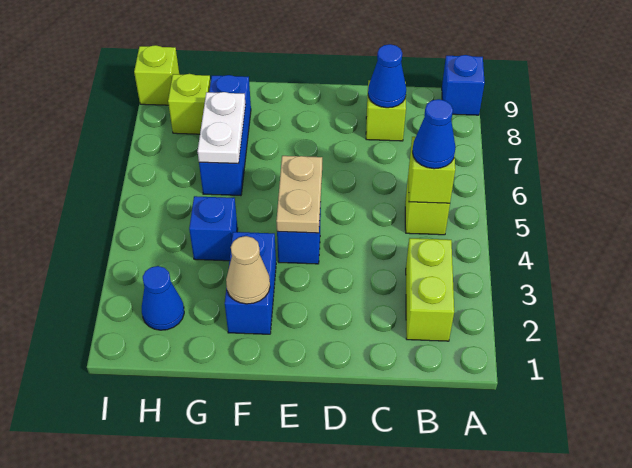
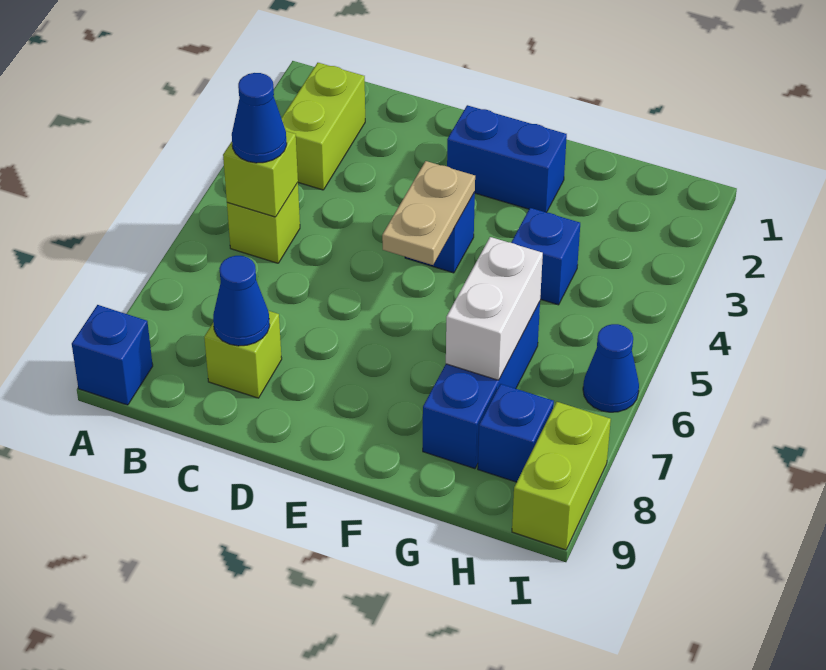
blue brick F2:F3 level 1 -> blue brick E2:F2 level 1
tan cone F2 level 2 -> none
white plate G6:G7 level 2 -> white brick G6:G7 level 2
blue cone H2 level 1 -> blue cone I6 level 1
lime brick H8 level 1 -> blue brick H8 level 1
lime brick I9 level 1 -> lime brick I8:I9 level 1

